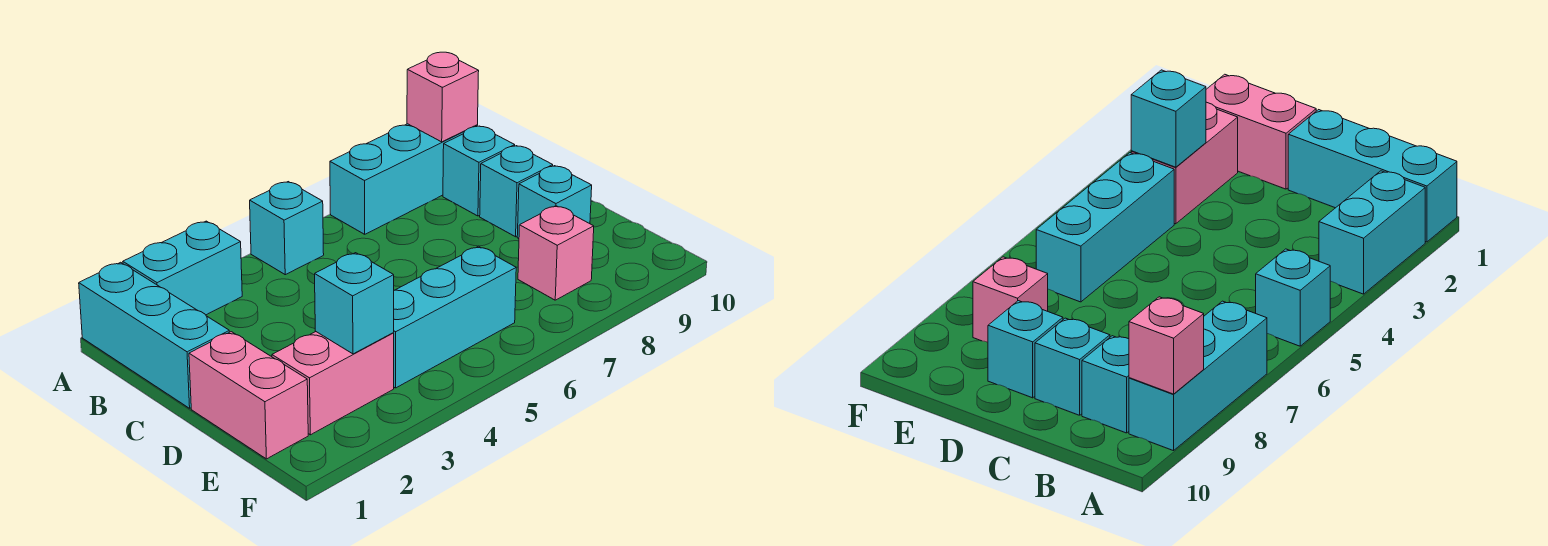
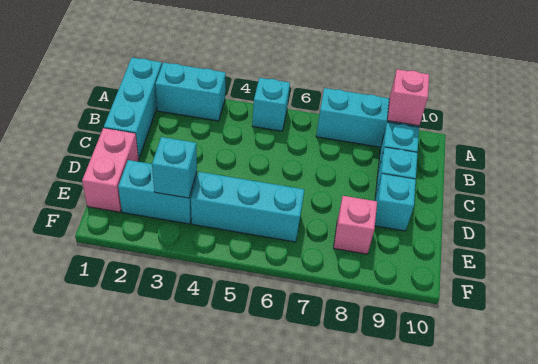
pink brick E2:E3 level 1 -> cyan brick E2:E3 level 1

